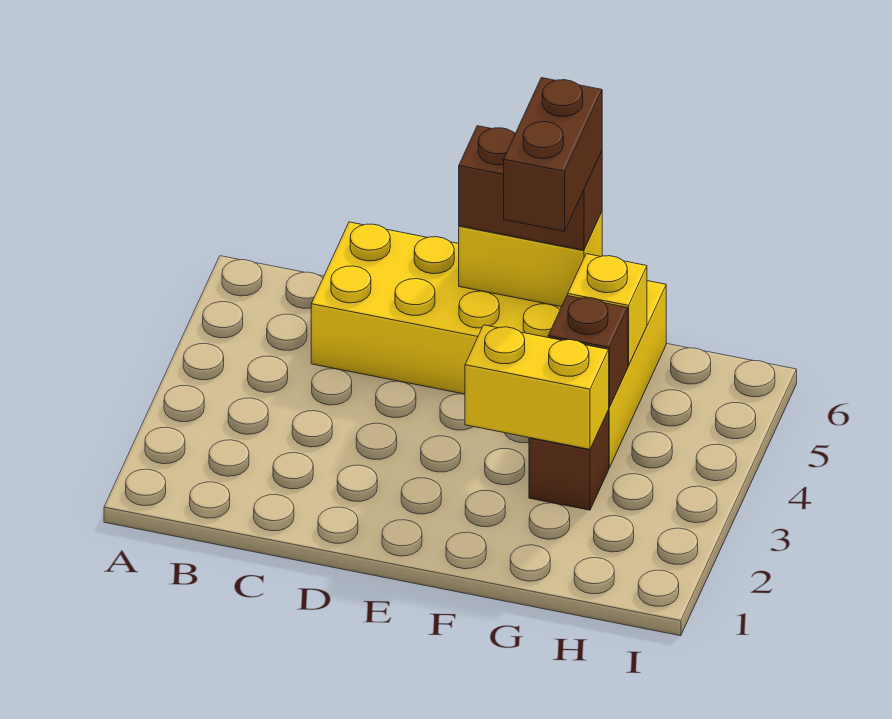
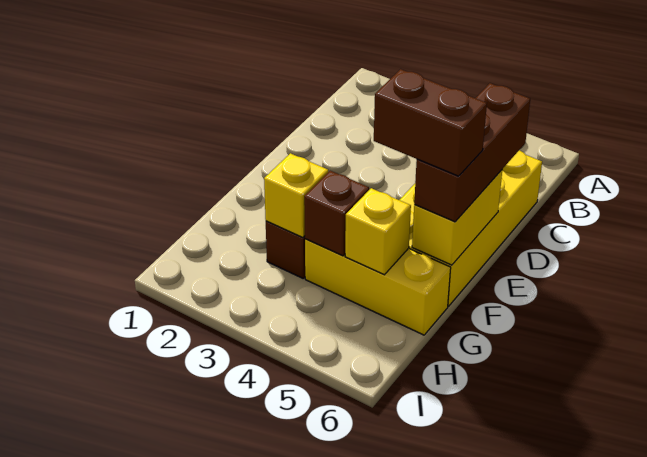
brown brick E6:F6 level 3 -> brown brick D6:F6 level 3
yellow brick F3:G3 level 2 -> yellow brick G3 level 2

